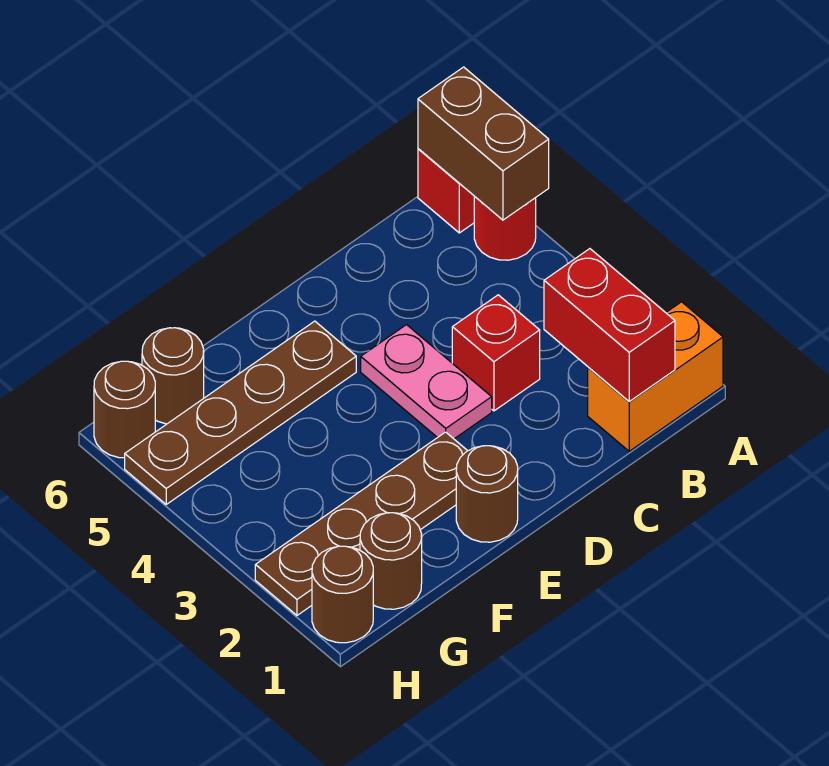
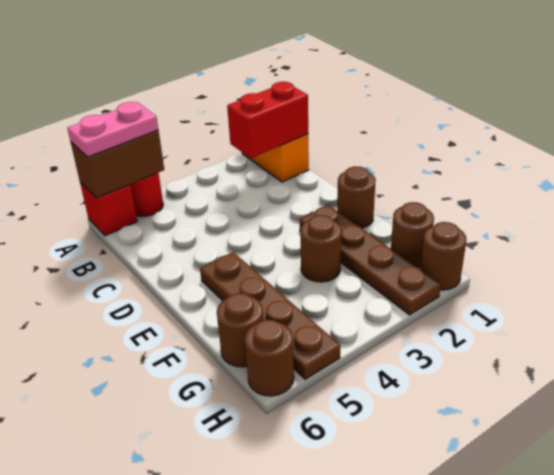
red brick C3 level 1 -> none
pink plate D3:D4 level 1 -> pink plate A5:A6 level 3
none -> brown round brick F3 level 1

